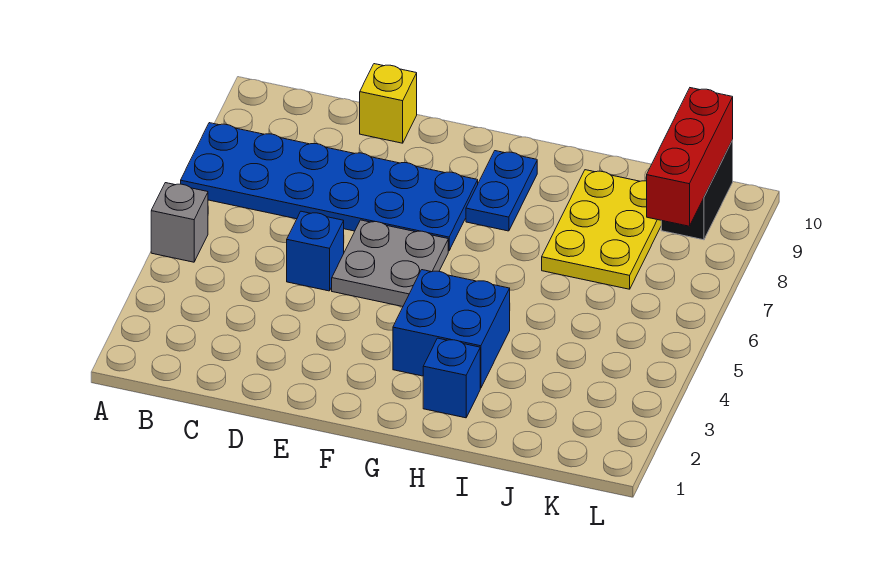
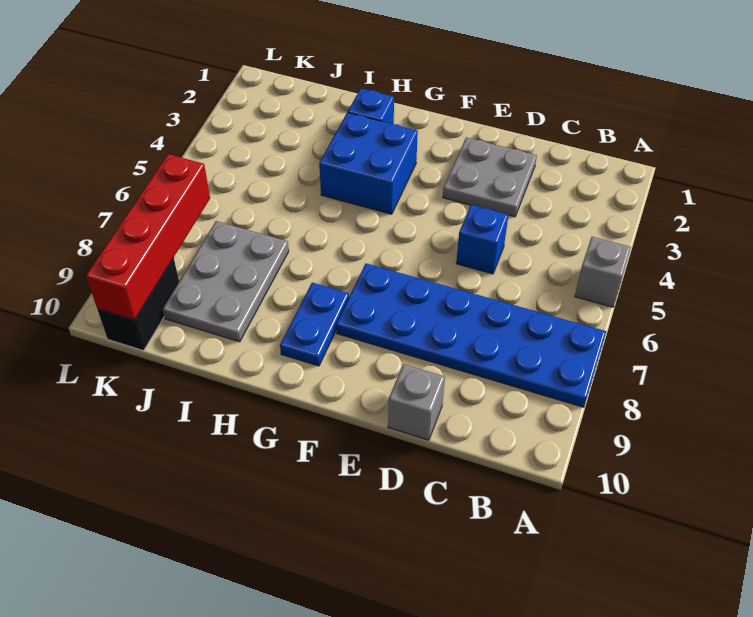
yellow brick D10 level 1 -> grey brick D10 level 1
grey plate E5:F6 level 1 -> grey plate D2:E3 level 1
yellow plate I7:J9 level 1 -> grey plate I7:J9 level 1
red brick K8:K10 level 2 -> red brick K7:K10 level 2

